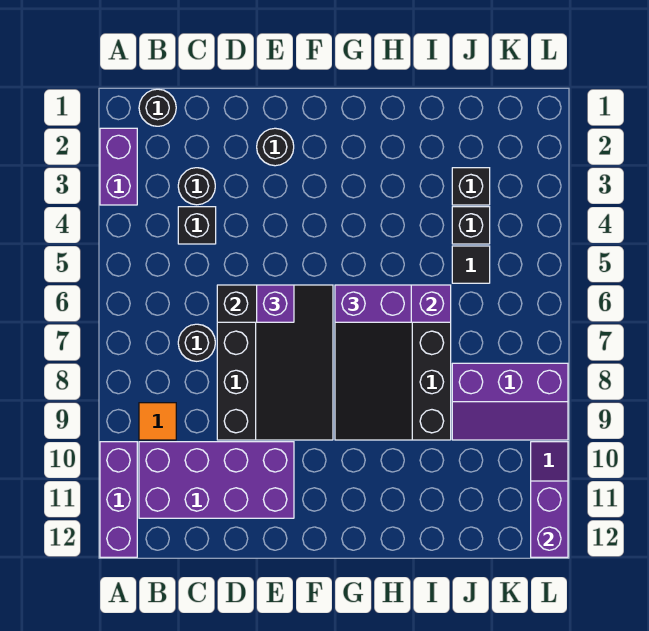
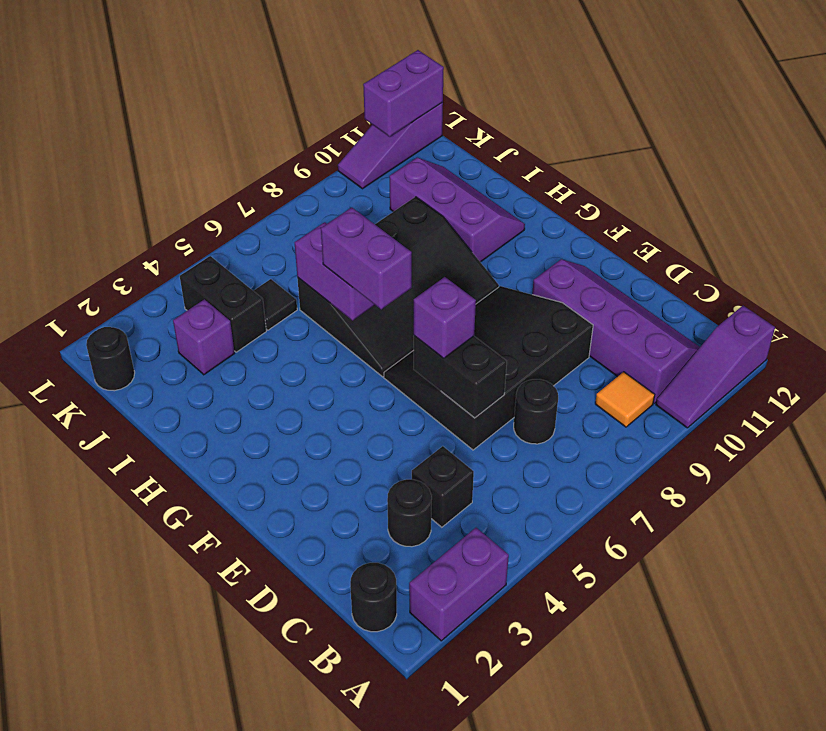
purple brick A10:A12 level 1 -> purple slope A10:A12 level 1 top 12
purple brick B10:E11 level 1 -> purple slope B10:E11 level 1 top 10
black round brick E2 level 1 -> black round brick K1 level 1
black brick J3 level 1 -> purple brick J3 level 1
black brick J4 level 1 -> black brick J4:K4 level 1
purple slope J8:L9 level 1 top 8 -> purple slope H10:J11 level 1 top 10

